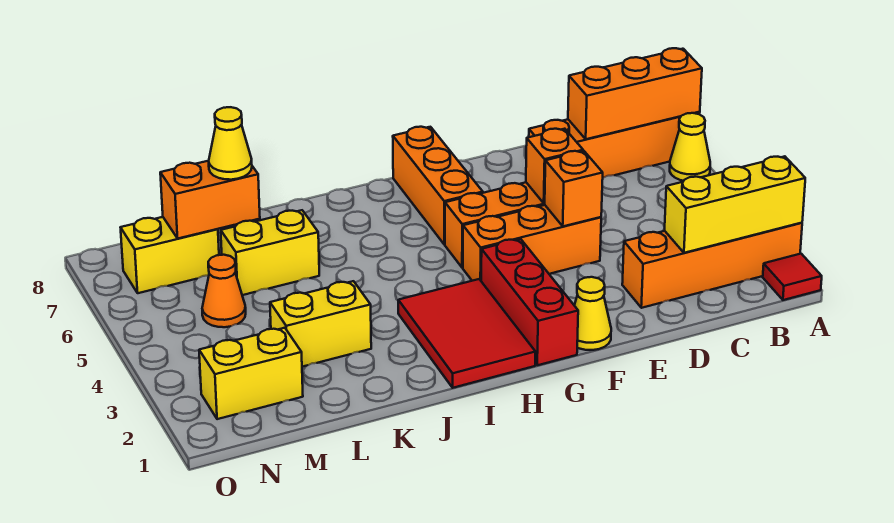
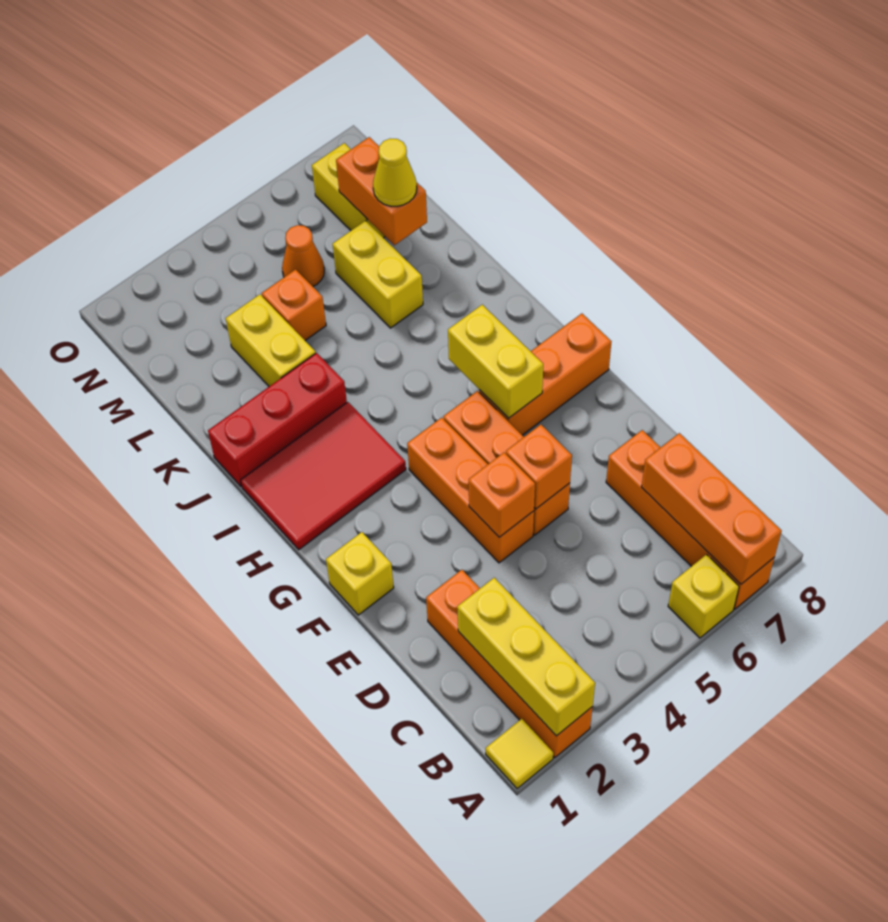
red tile A1 level 1 -> yellow tile A1 level 1
yellow cone A6 level 1 -> yellow brick A6 level 1
yellow cone F1 level 1 -> yellow brick F1 level 1
red brick G1:G3 level 1 -> red brick J1:J3 level 1
none -> orange brick L4 level 1
yellow brick M2:N2 level 1 -> yellow brick G6:H6 level 2

